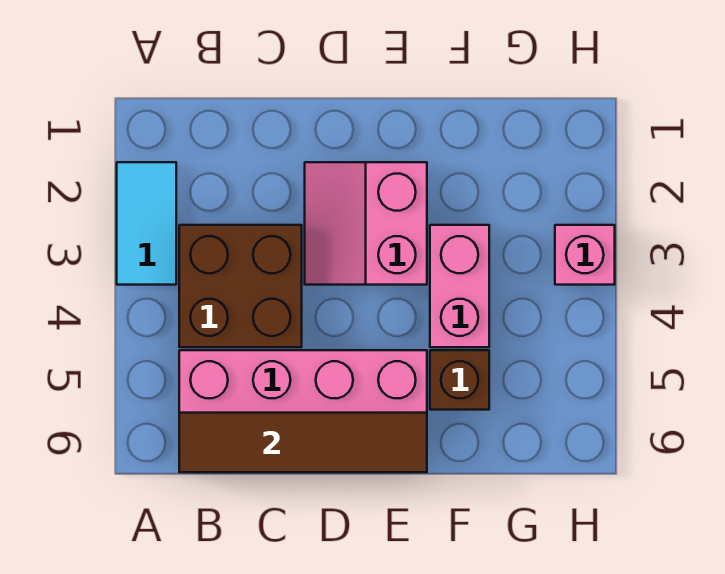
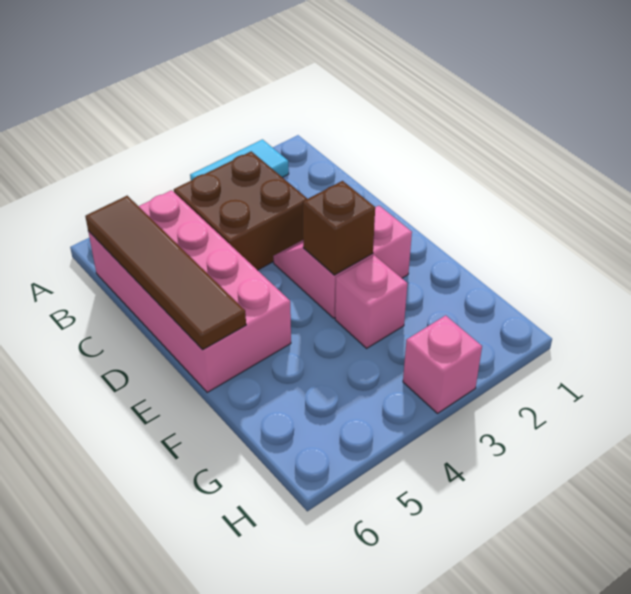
pink brick F3:F4 level 1 -> pink brick F3 level 1
brown brick F5 level 1 -> brown brick E3 level 2

